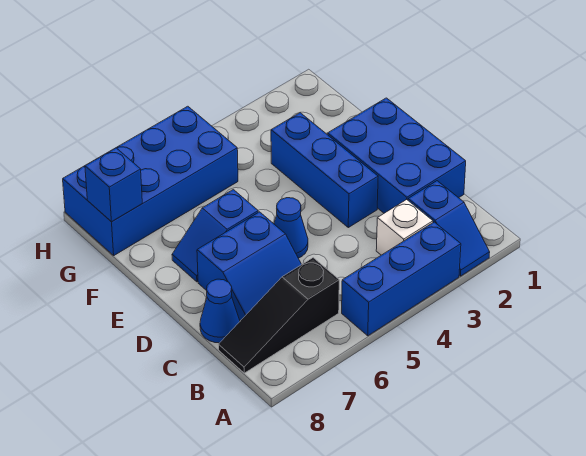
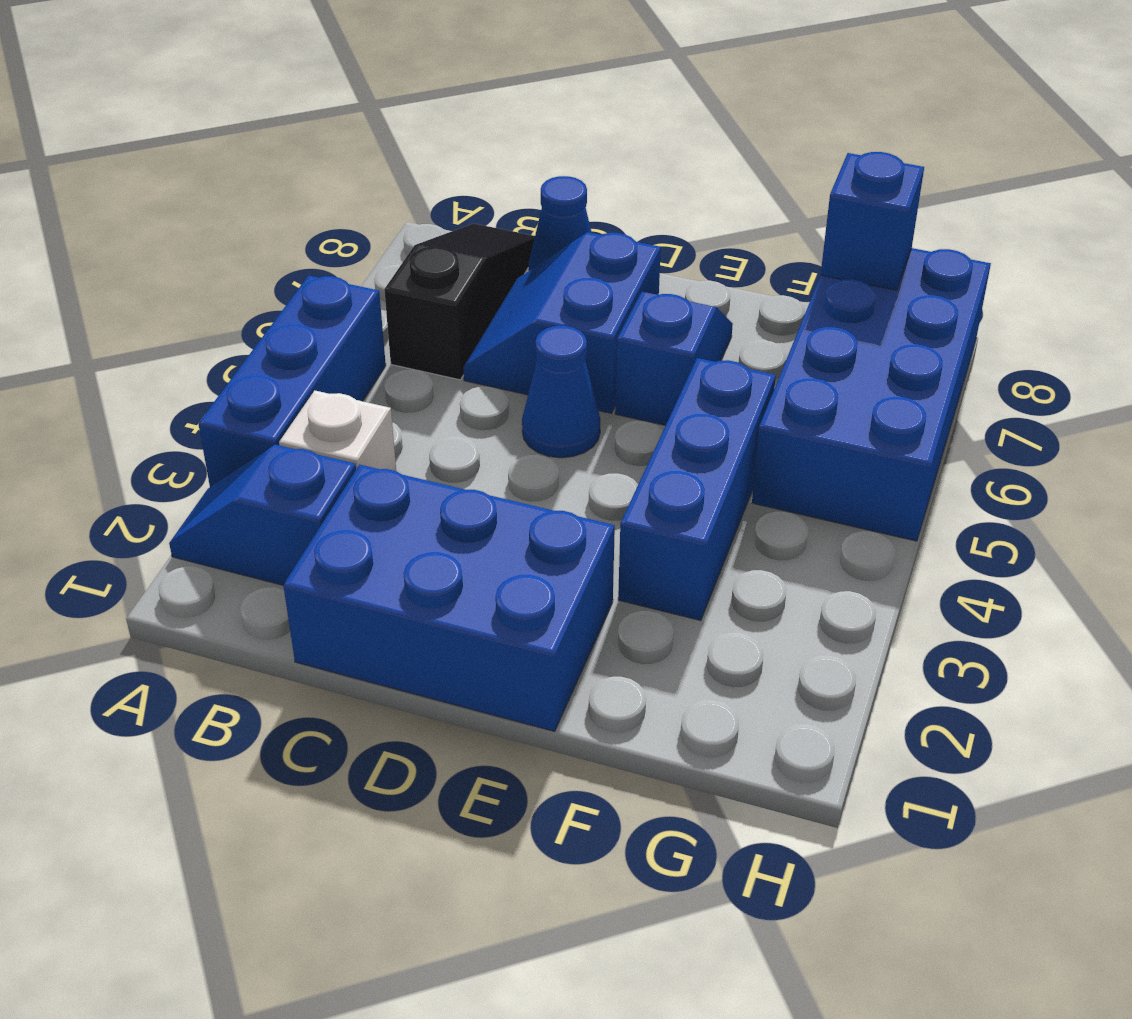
blue brick D3:F3 level 1 -> blue brick F3:F5 level 1

